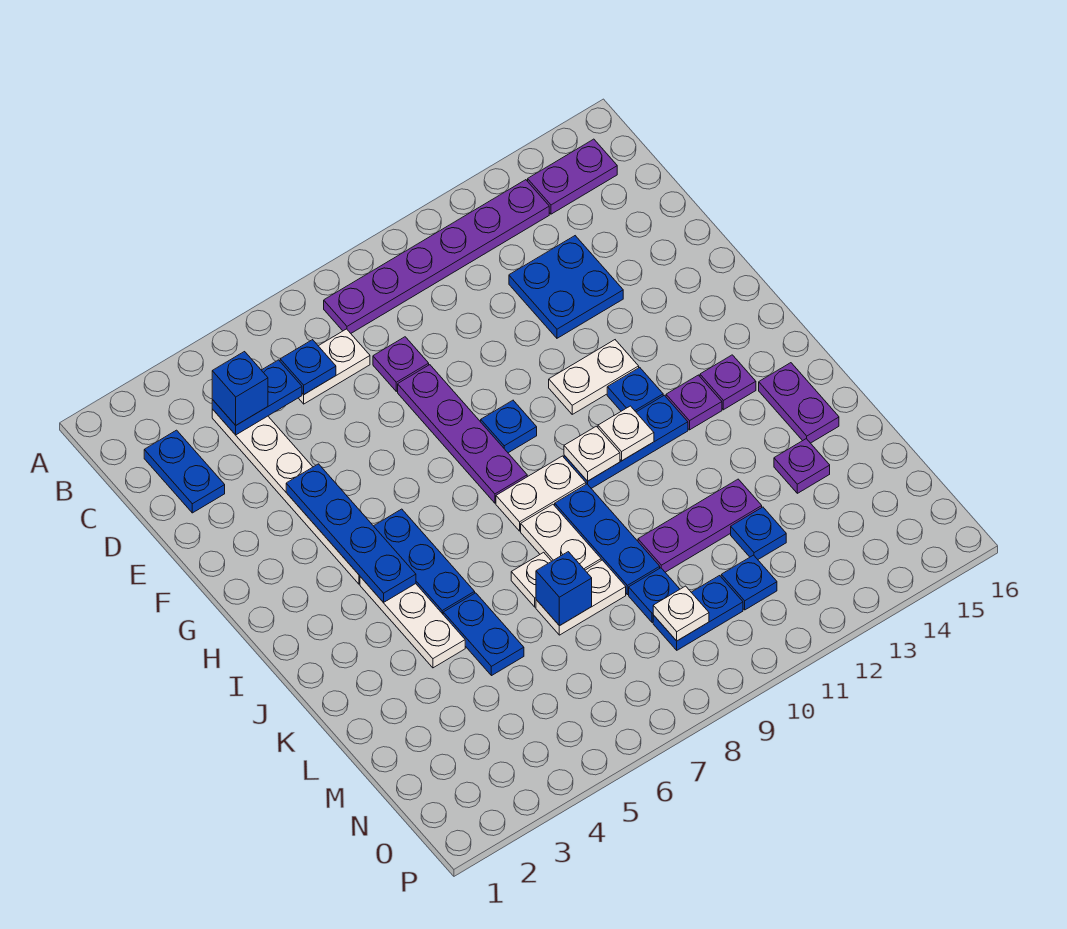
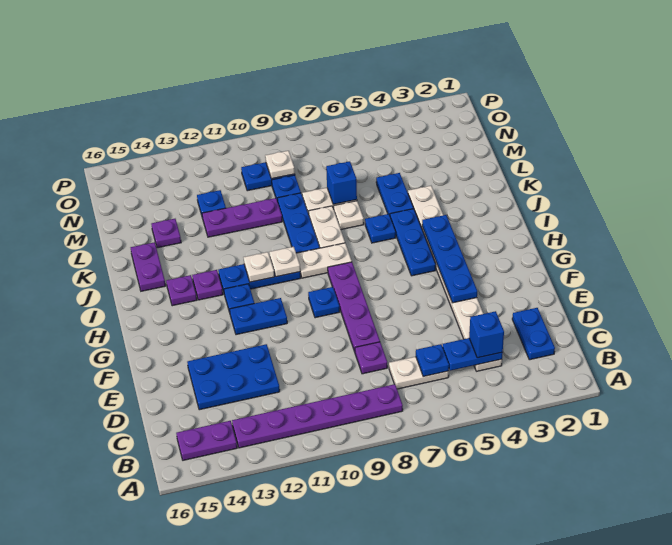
blue plate D12:E13 level 1 -> blue plate D12:E14 level 1
white plate G11:G12 level 1 -> blue plate G11:G12 level 1
blue plate N11 level 1 -> blue plate J6 level 1

